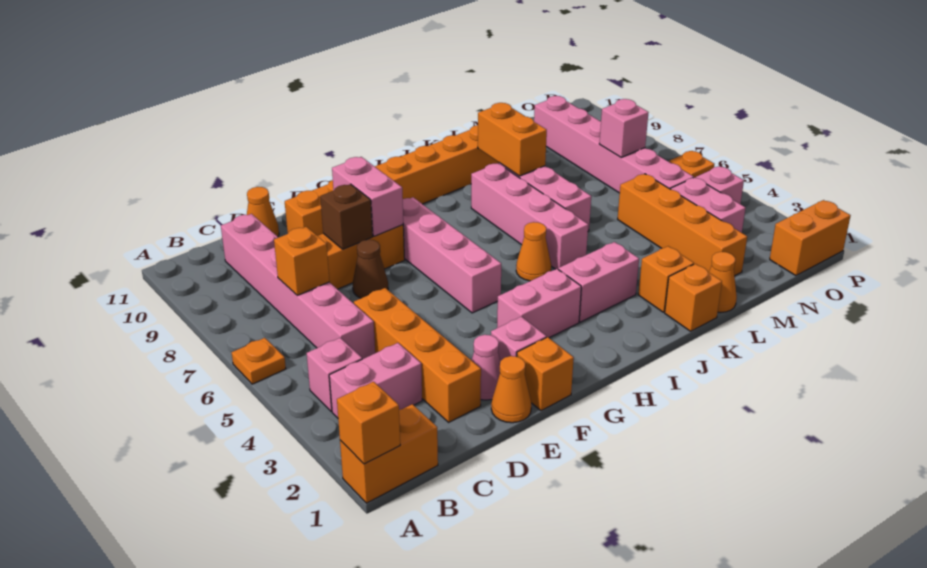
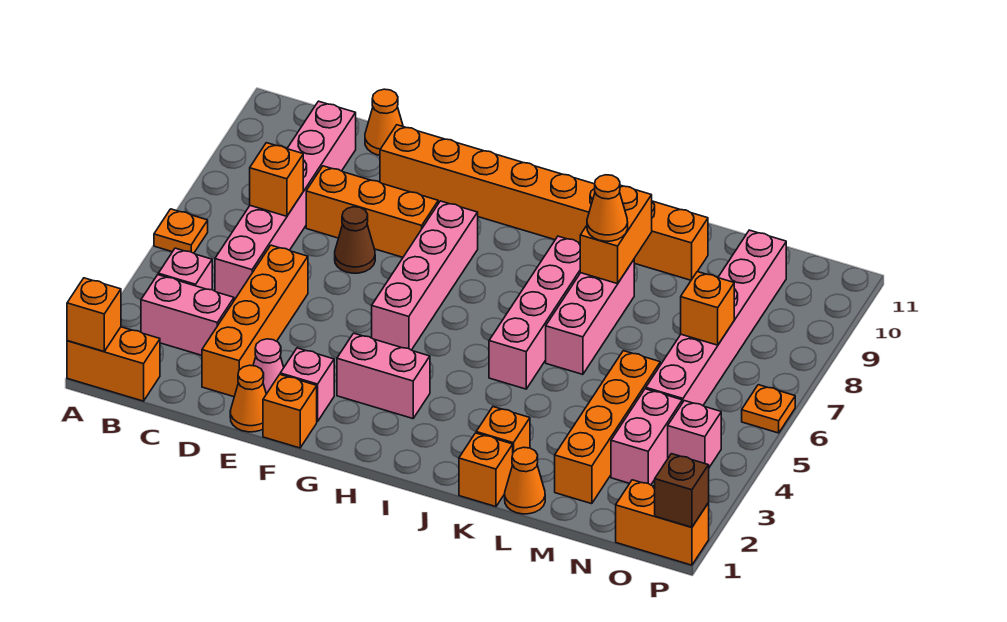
brown brick E8 level 2 -> brown brick P1 level 2
pink brick F8:F9 level 2 -> none
pink brick I3:J3 level 1 -> none
orange cone I5 level 1 -> orange cone K8 level 3
pink brick N7 level 2 -> orange brick N7 level 2

